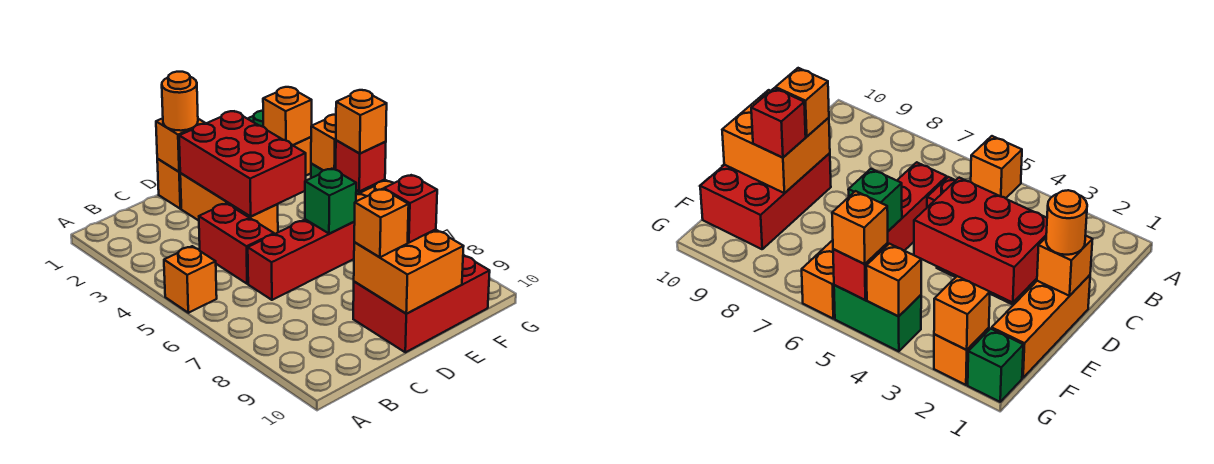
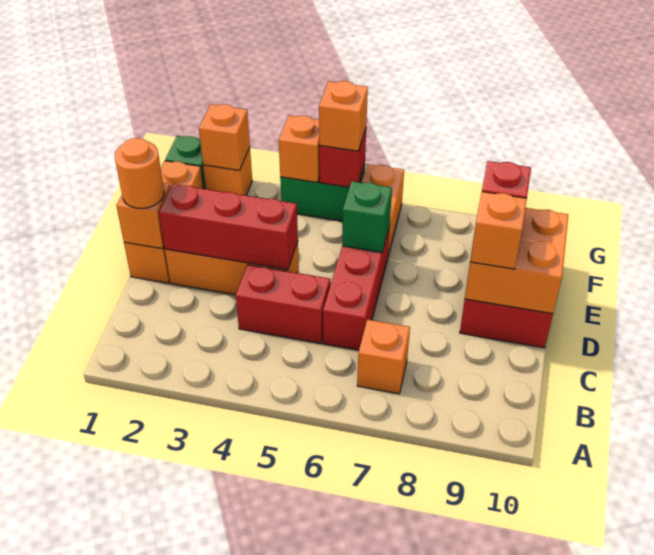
orange brick A5 level 1 -> orange brick B7 level 1
red brick D2:E4 level 2 -> red brick D2:D4 level 2

